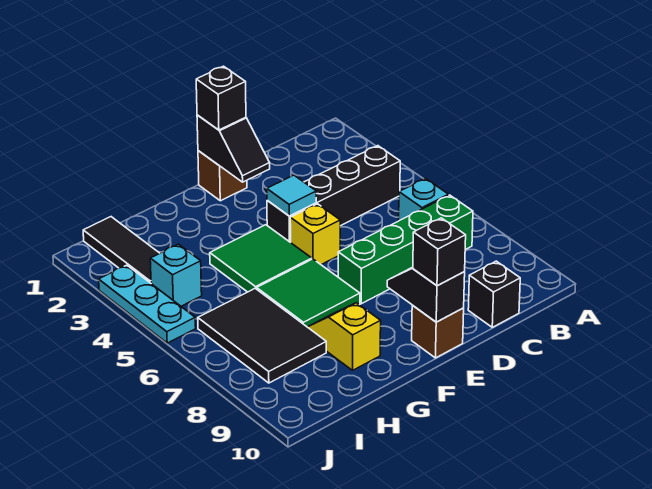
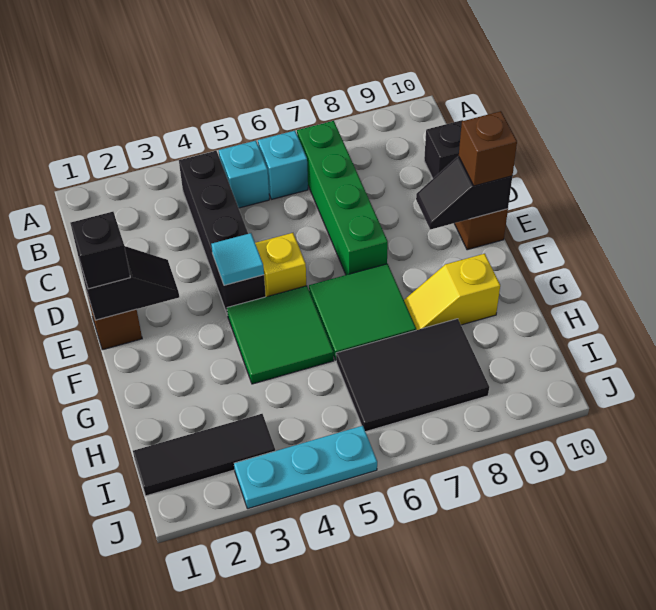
black brick E10 level 3 -> brown brick E10 level 3
cyan brick I4 level 1 -> cyan brick B5 level 1

